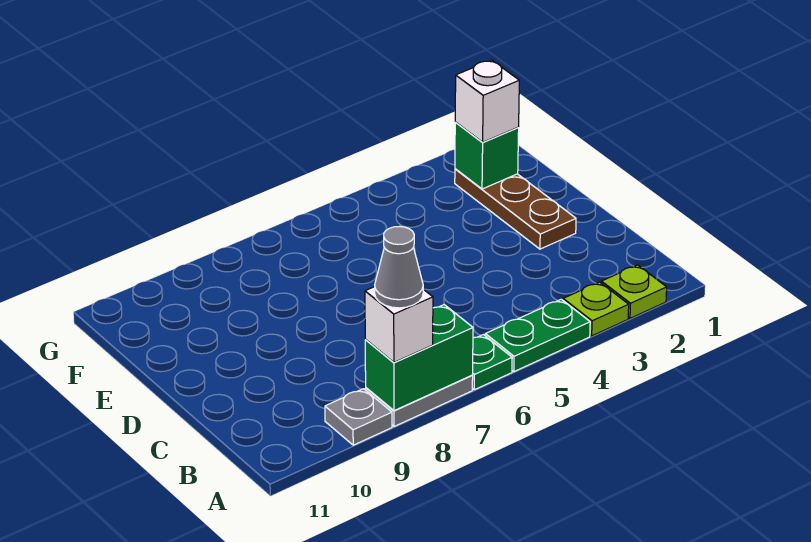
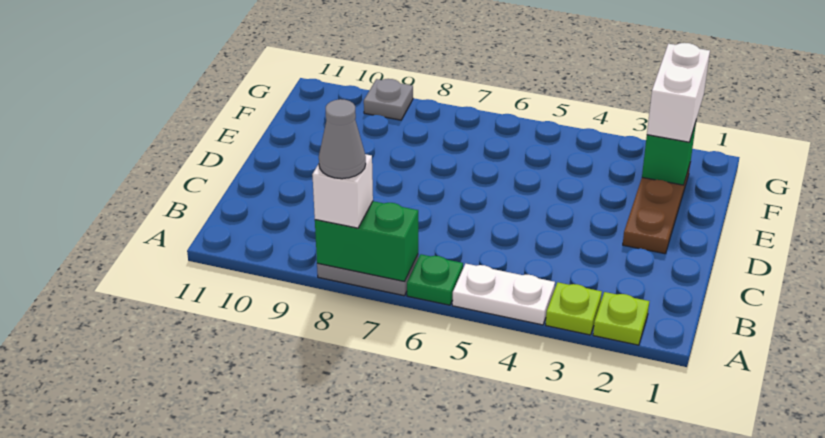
green plate A4:A5 level 1 -> white plate A4:A5 level 1
grey plate A9 level 1 -> grey plate G9 level 1
white brick F2 level 3 -> white brick F2:G2 level 3

